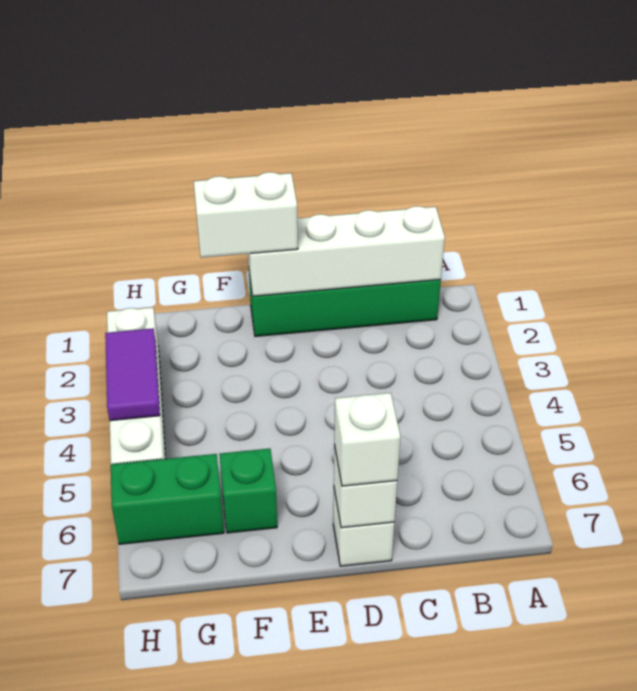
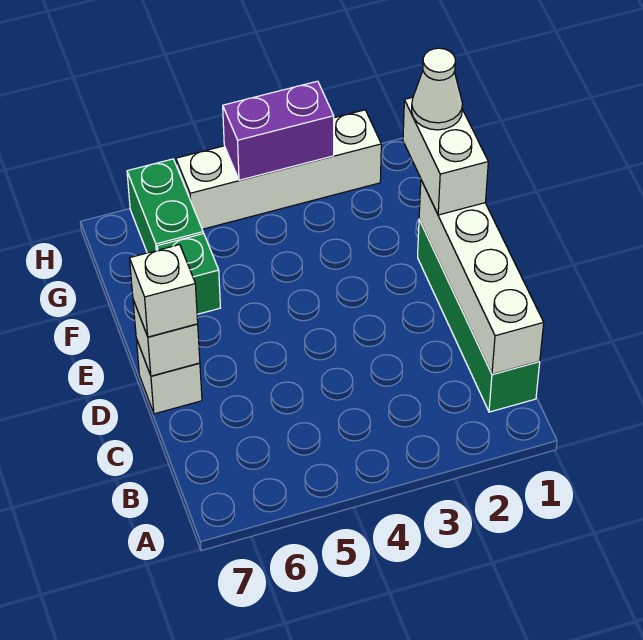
none -> white cone F1 level 4
purple tile H3:H4 level 2 -> purple brick H3:H4 level 2

